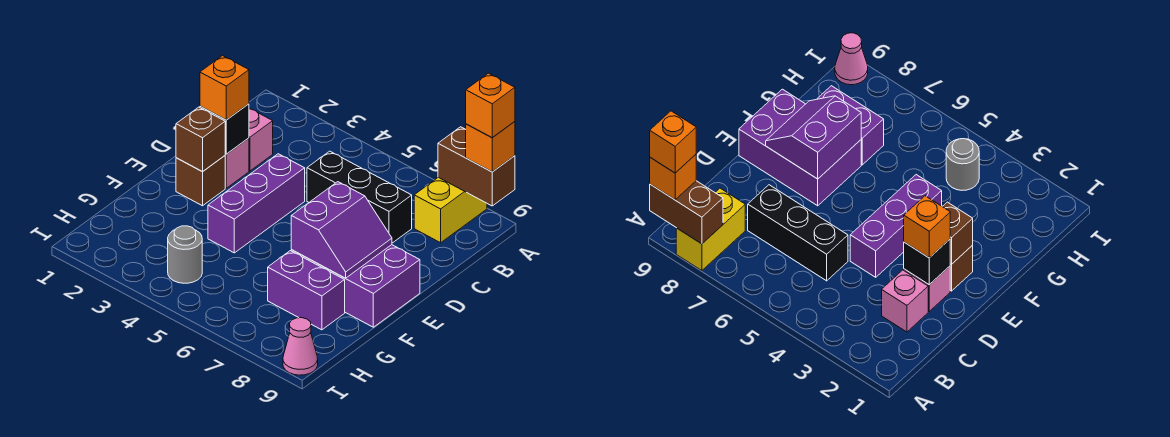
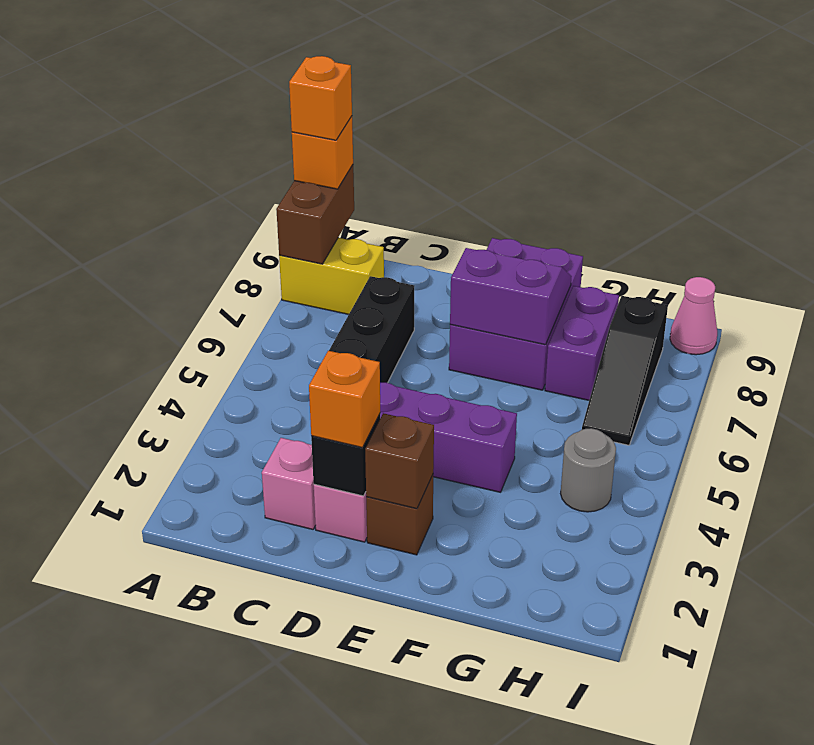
none -> black slope H6:H8 level 1 top 8

